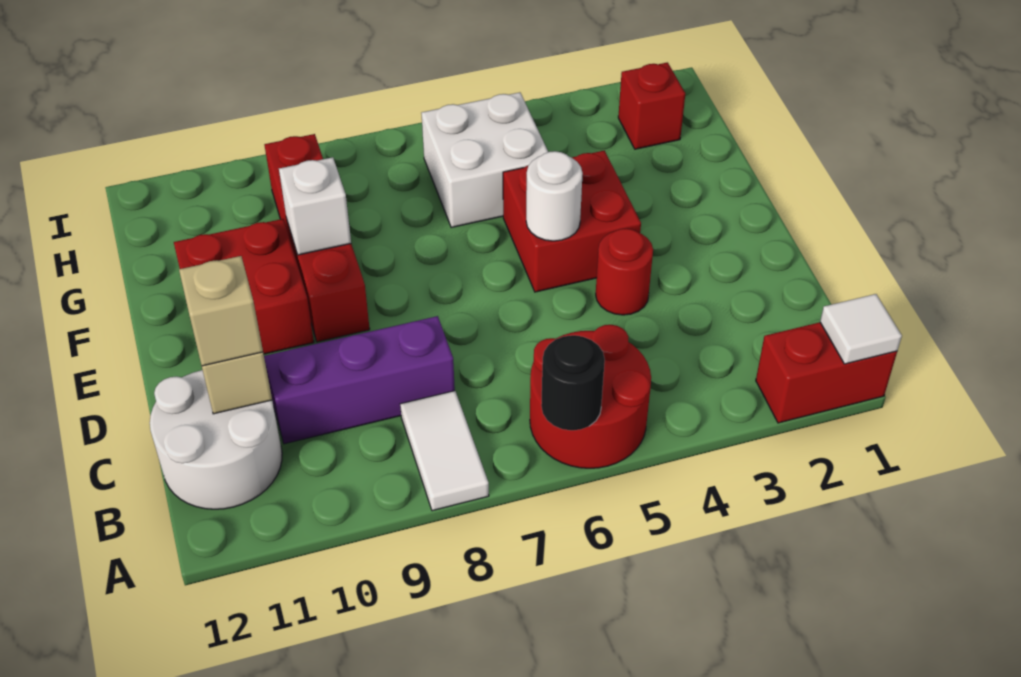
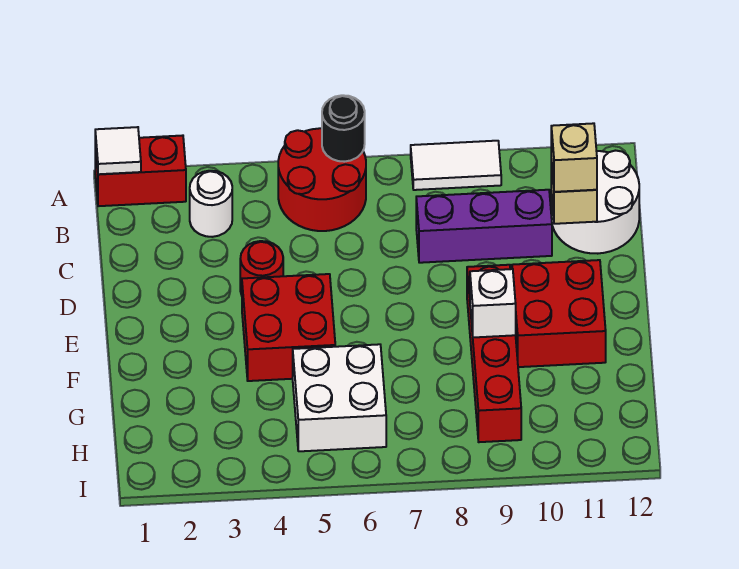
white tile A8:B8 level 1 -> white tile A8:A9 level 1
white round brick E5 level 2 -> white round brick B3 level 1
red brick H2 level 1 -> none

